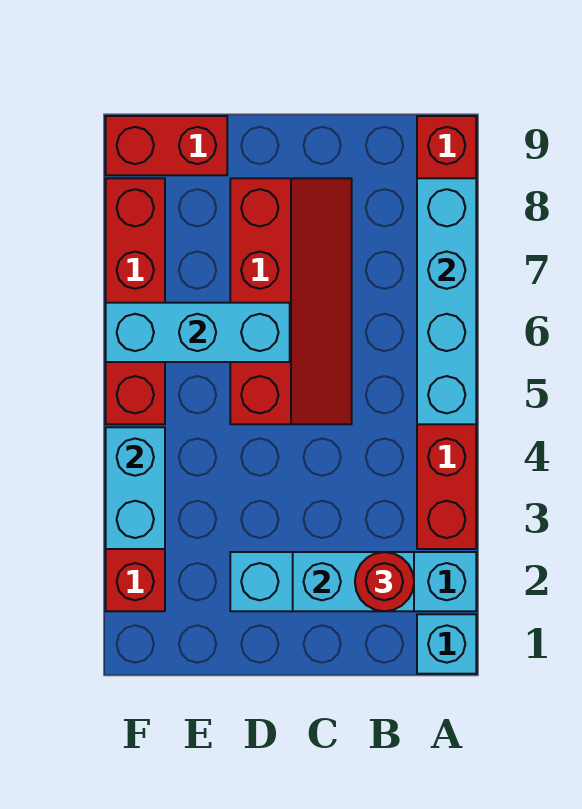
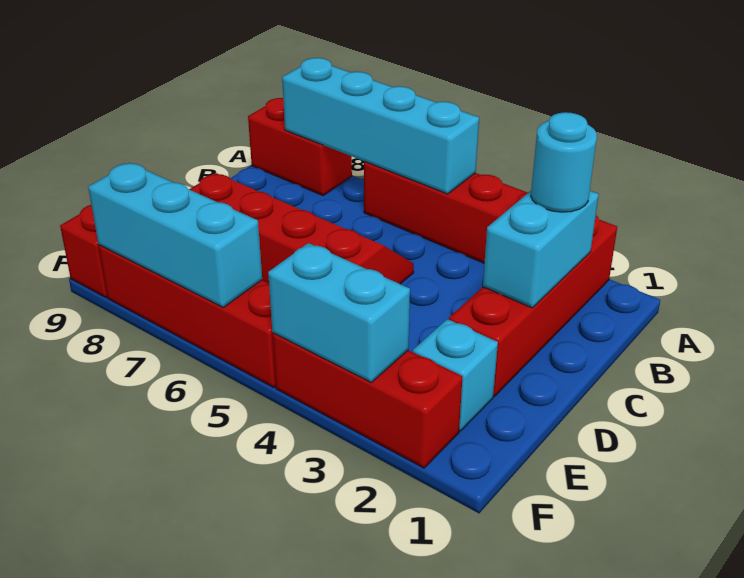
cyan brick A1 level 1 -> cyan brick E2 level 1
cyan brick A2:D2 level 1 -> red brick A2:D2 level 1
red round brick B2 level 3 -> cyan round brick B2 level 3
cyan brick D6:F6 level 2 -> cyan brick F6:F8 level 2

